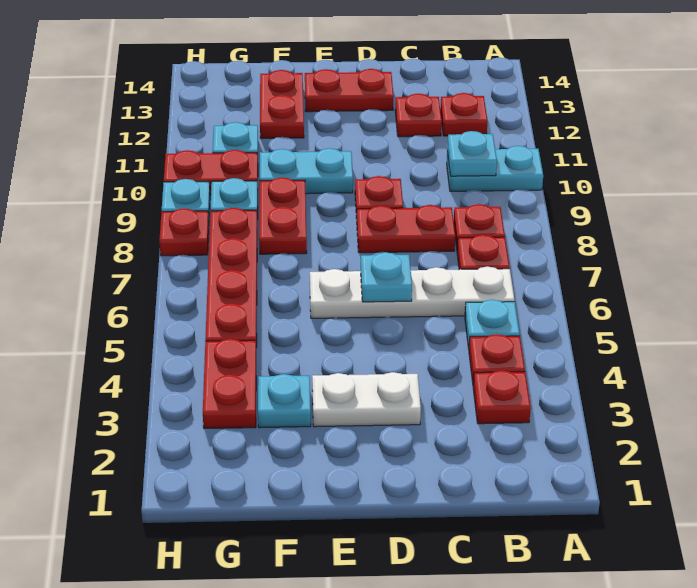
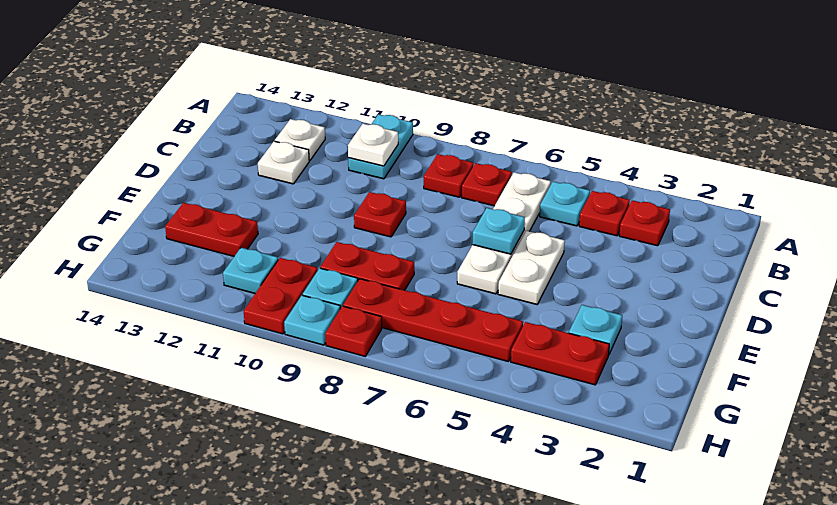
cyan plate B10 level 2 -> white plate B10 level 2
red plate B12 level 1 -> white plate B12 level 1
red plate C8:D8 level 1 -> none
red plate C12 level 1 -> white plate C12 level 1
white plate D3:E3 level 1 -> white plate D5:E5 level 1
red plate D13:E13 level 1 -> none
cyan plate E10:F10 level 1 -> none

